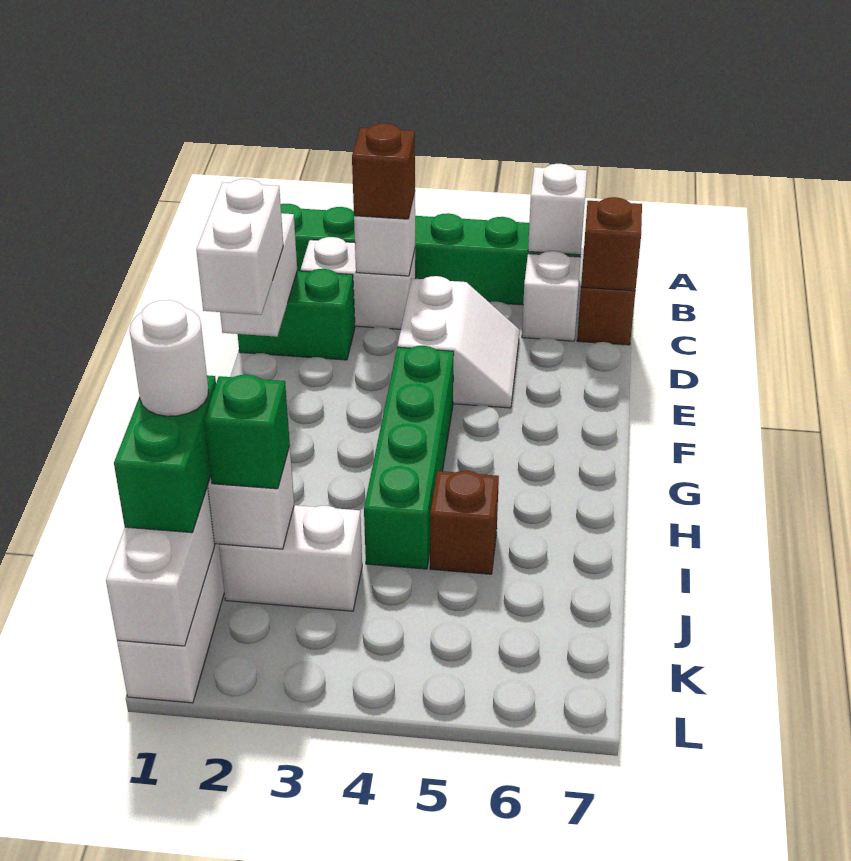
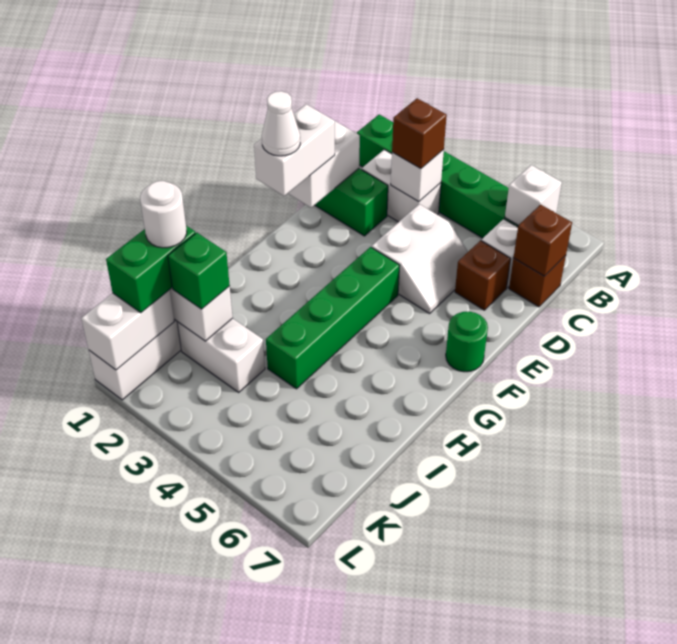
none -> white cone F1 level 4
none -> green round brick F7 level 1
brown brick I5 level 1 -> brown brick D6 level 1

